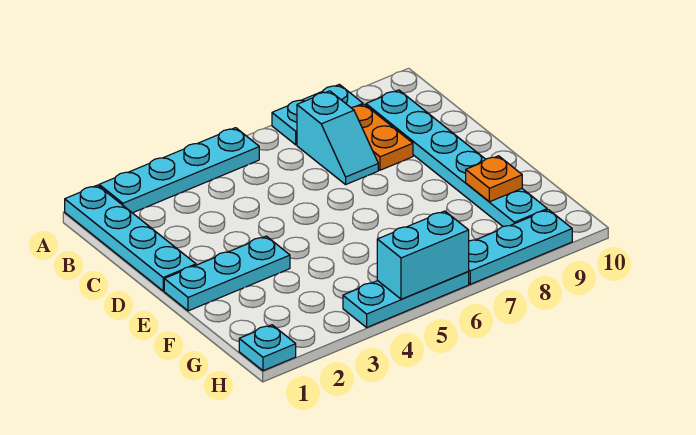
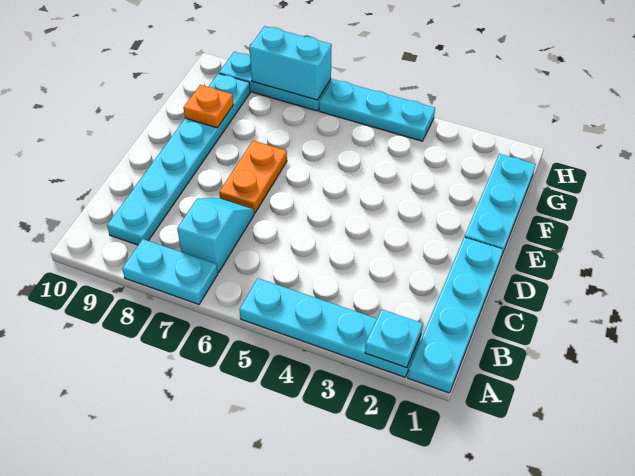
orange plate B8:C8 level 1 -> orange plate D7:E7 level 1
cyan plate E1:E3 level 1 -> cyan plate E1:G1 level 1
cyan plate H1 level 1 -> cyan plate A2 level 2
cyan brick H5:H6 level 2 -> cyan brick H7:H8 level 2

